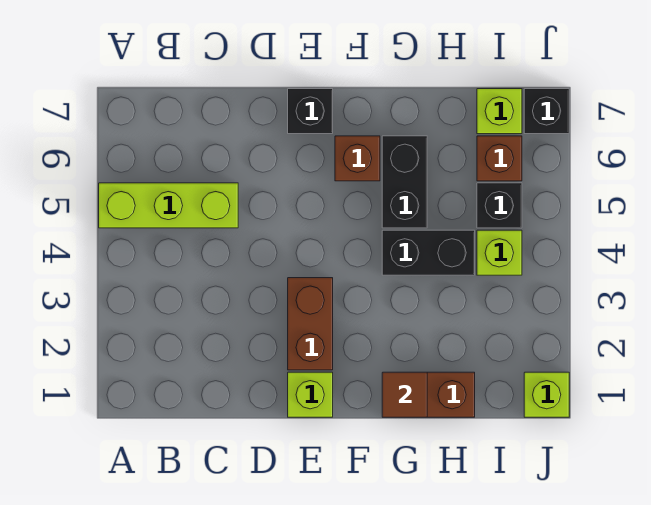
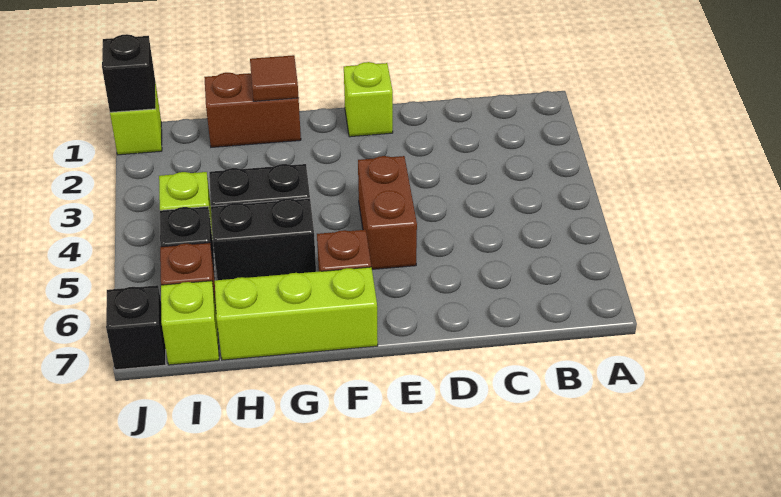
lime brick A5:C5 level 1 -> lime brick F7:H7 level 1
brown brick E2:E3 level 1 -> brown brick E4:E5 level 1
black brick E7 level 1 -> black brick J1 level 2
black brick G5:G6 level 1 -> black brick G5:H5 level 1

